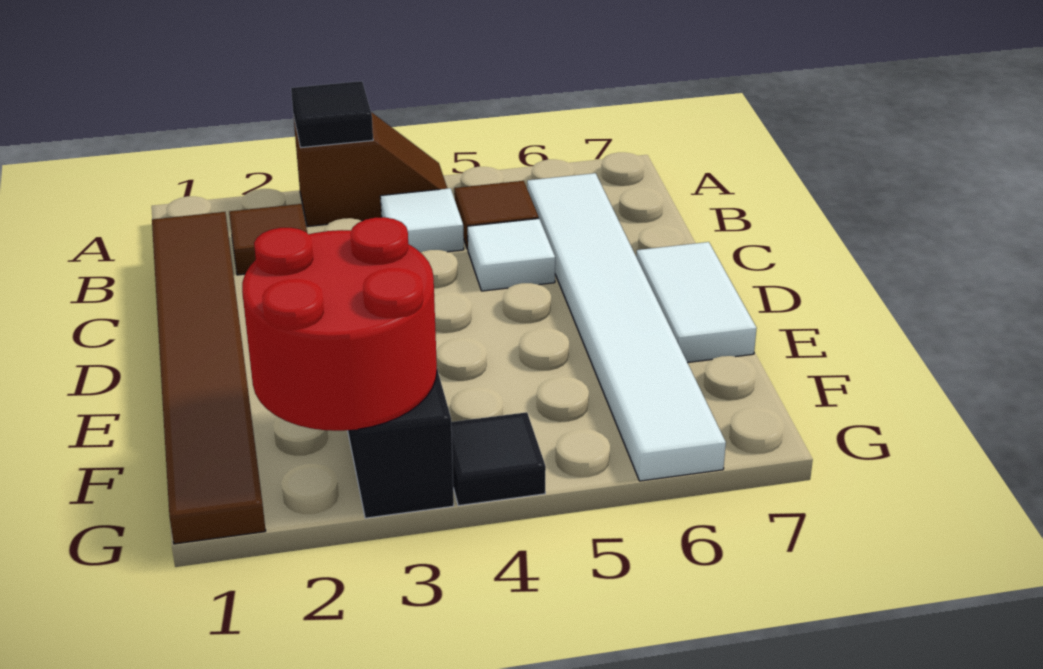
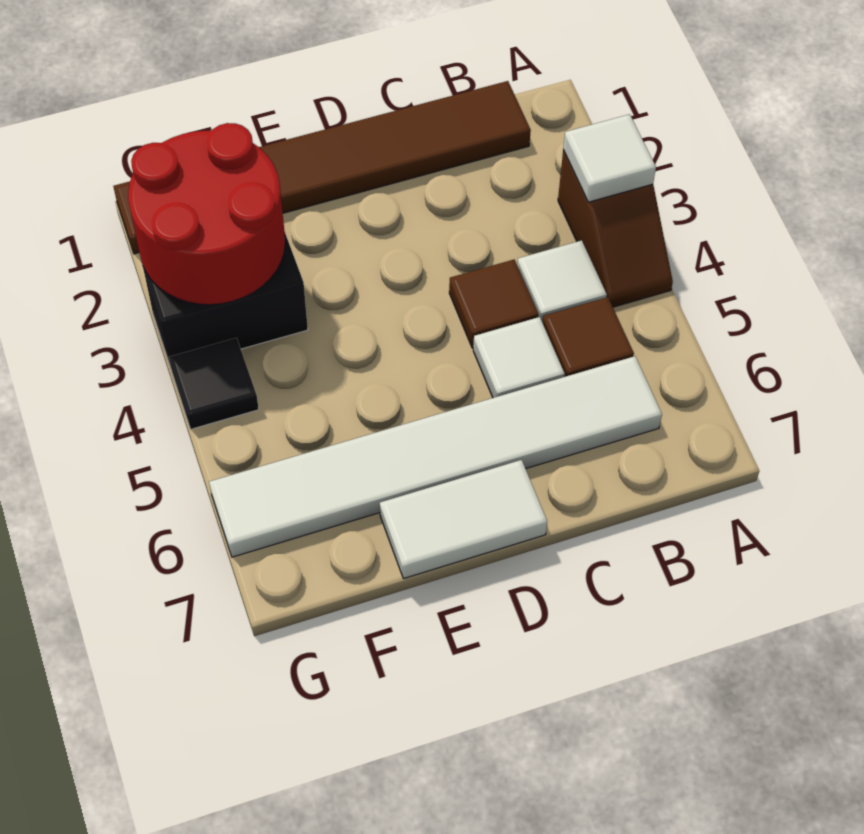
black tile A3 level 2 -> white tile A3 level 2
brown tile B2 level 1 -> brown tile C4 level 1

